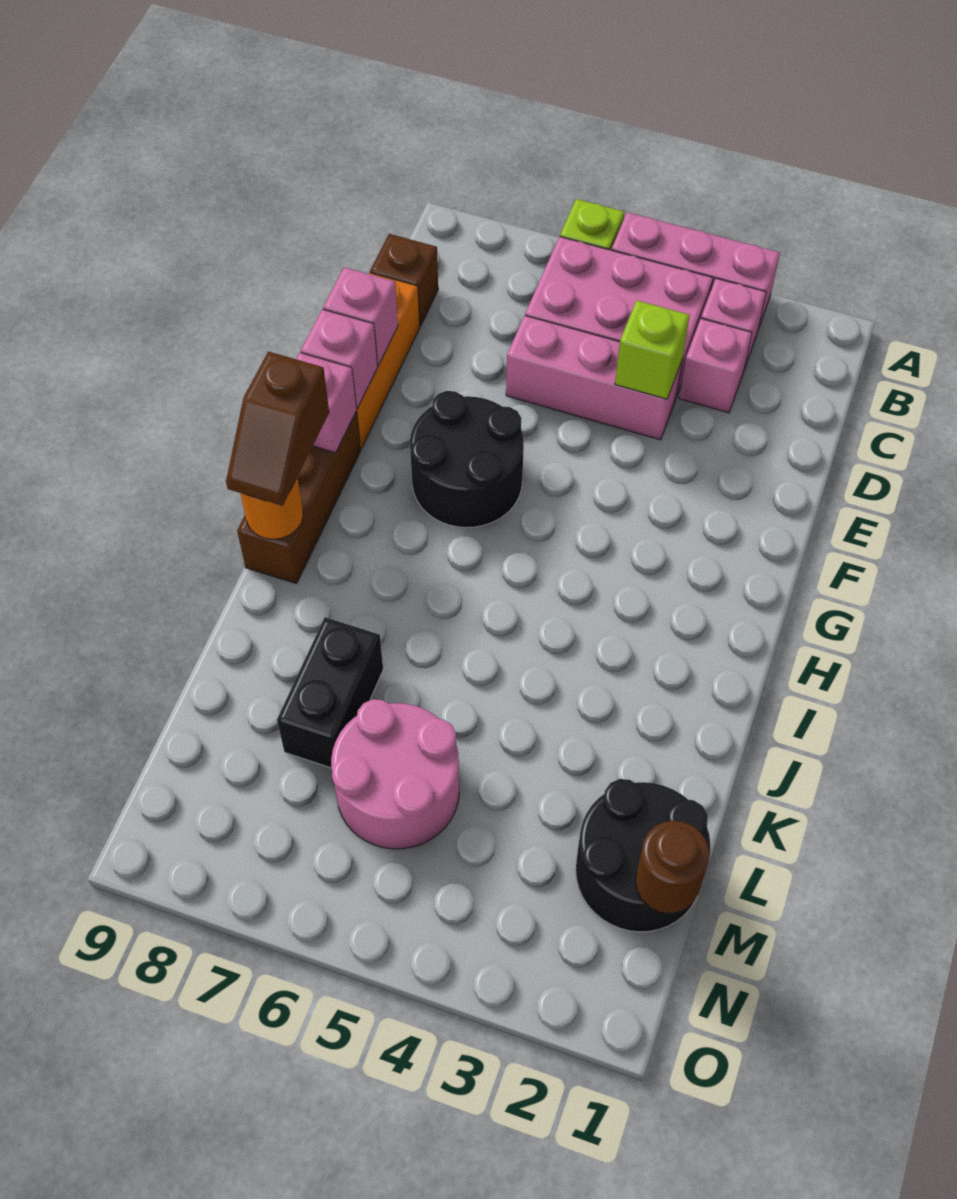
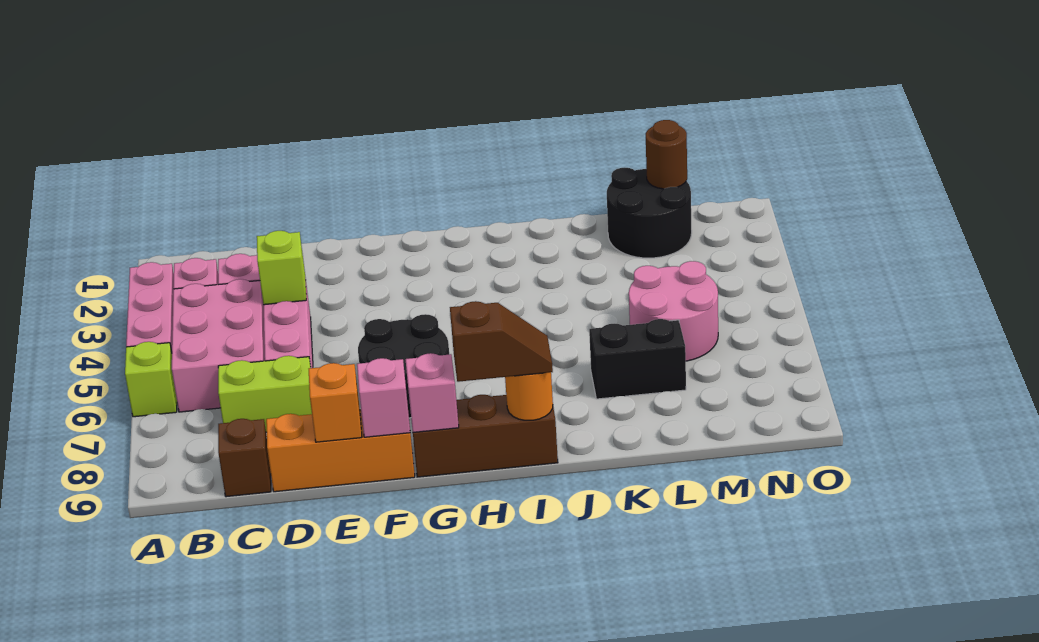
none -> lime brick C7:D7 level 1
pink brick E9 level 2 -> orange brick E9 level 2

